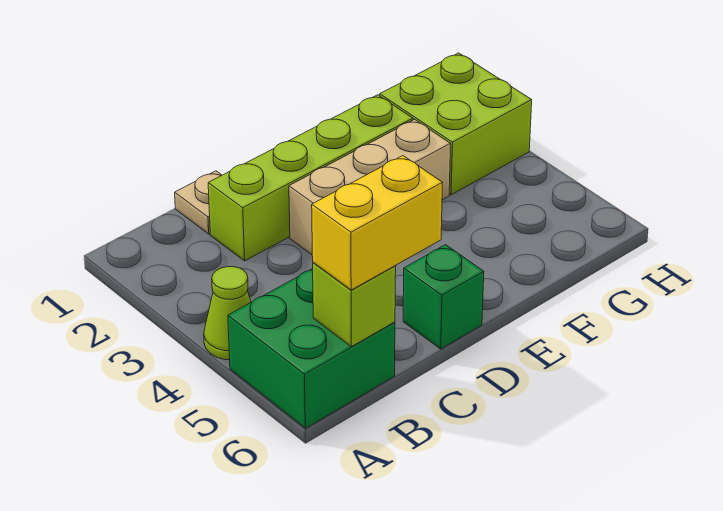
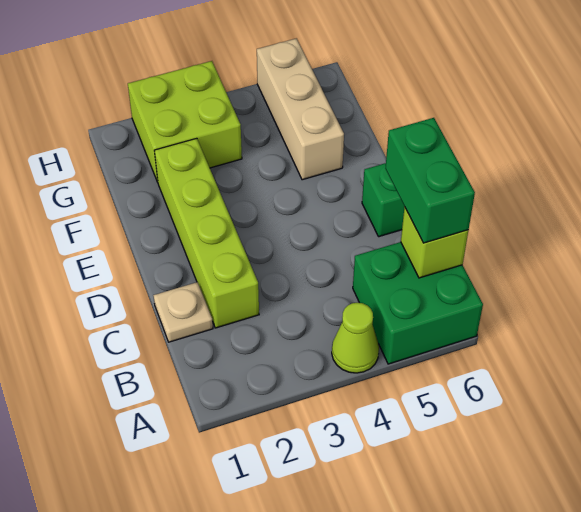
yellow brick B6:C6 level 3 -> green brick B6:C6 level 3
tan brick D3:F3 level 1 -> tan brick F5:H5 level 1

